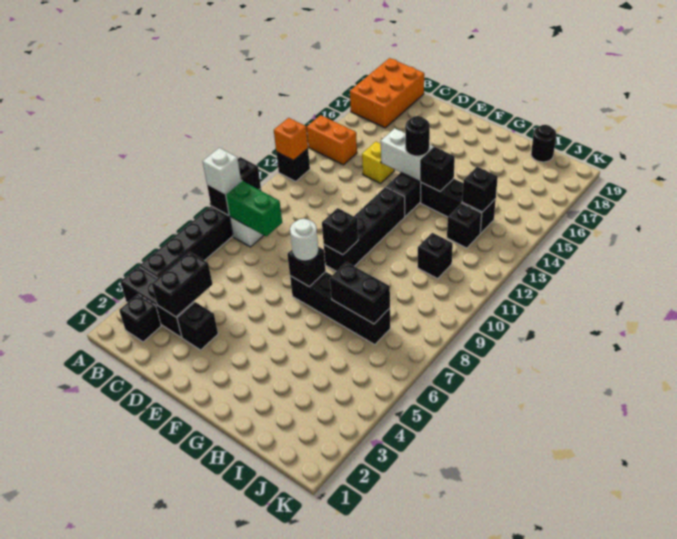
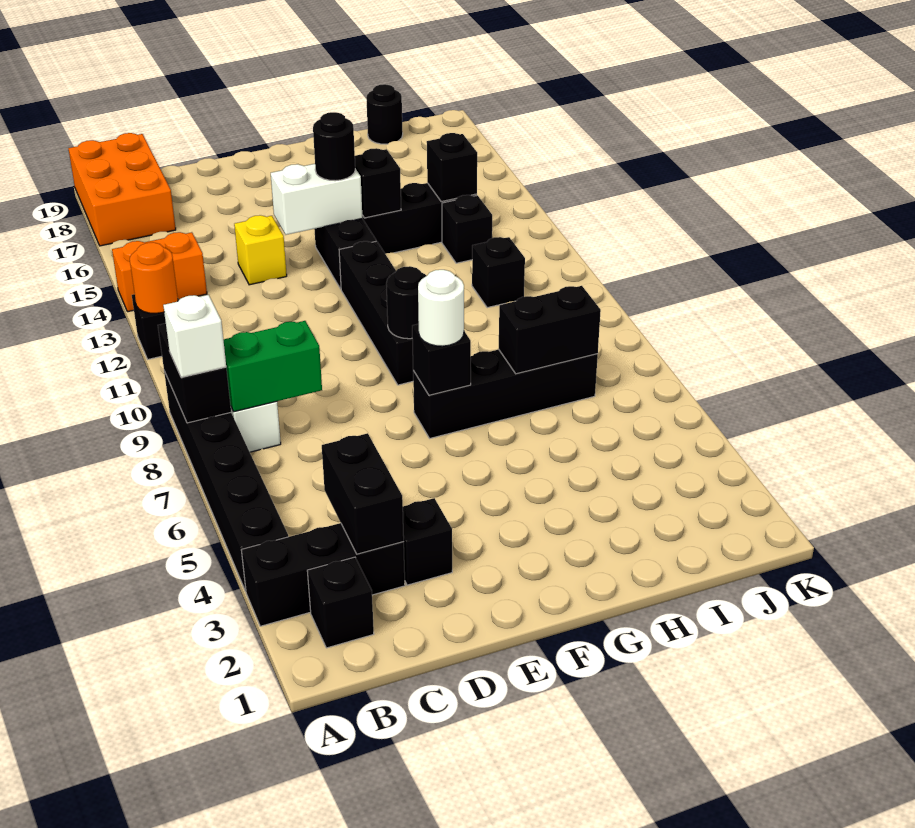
orange brick A12 level 2 -> orange round brick A12 level 2
black brick F9 level 2 -> black round brick F9 level 2

